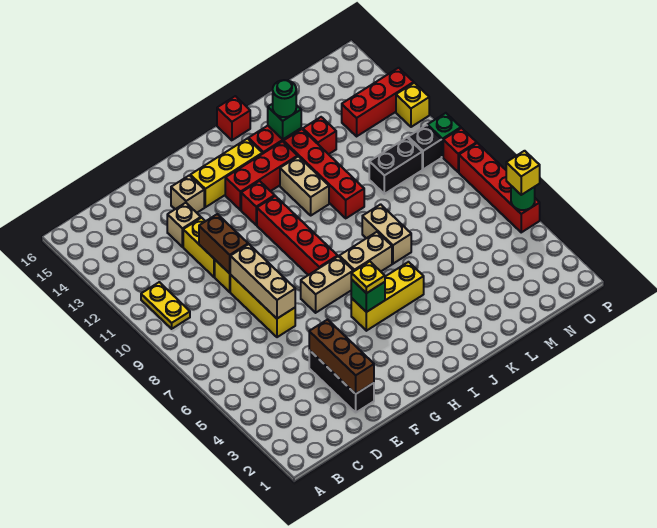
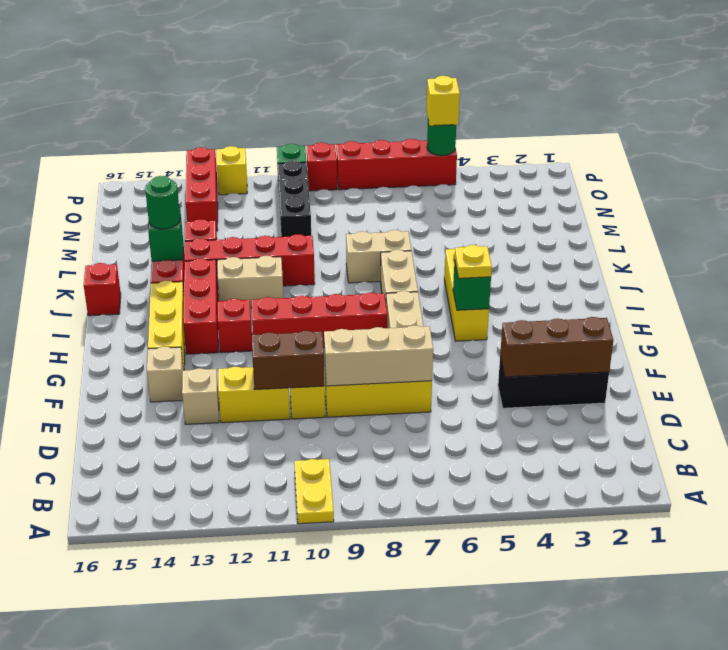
yellow plate B10:B11 level 1 -> yellow plate A10:B10 level 1

